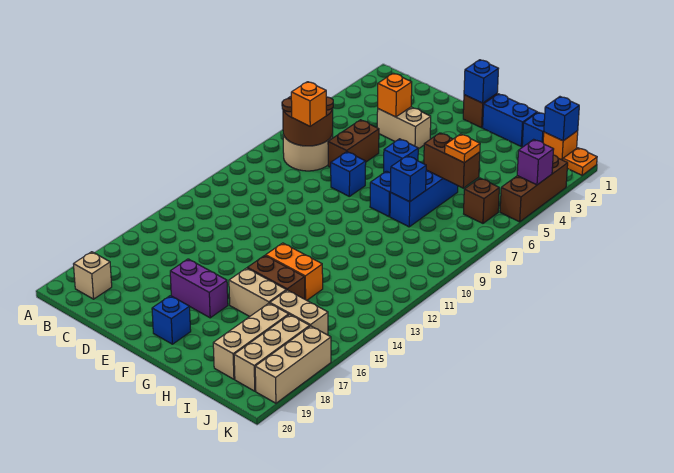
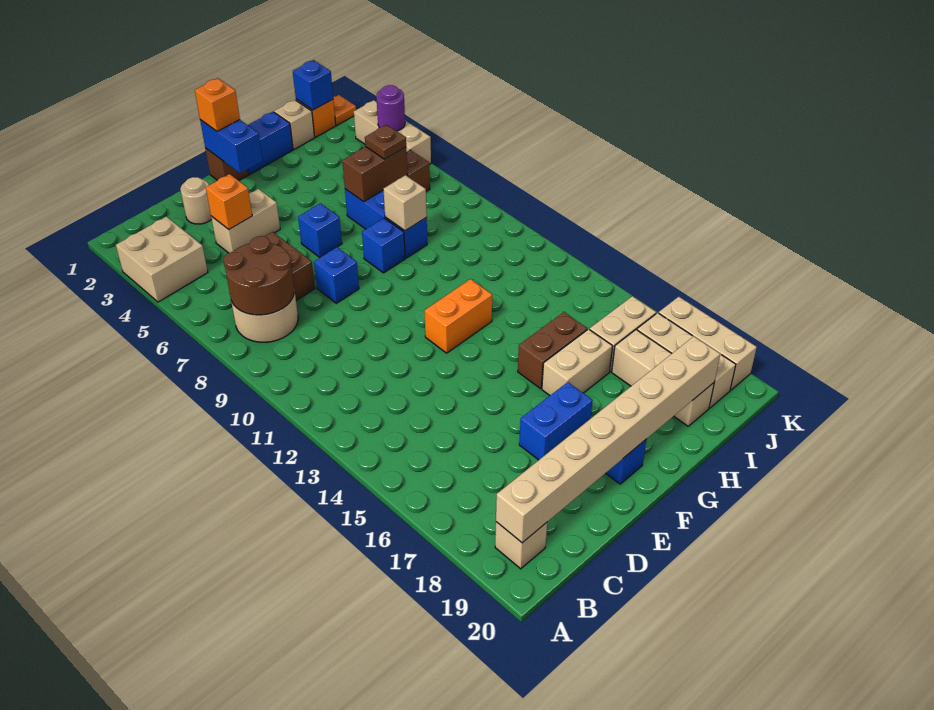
none -> tan brick A3:B4 level 1
none -> tan brick B19:I19 level 2
orange brick C8 level 3 -> orange brick F1 level 3
none -> tan round brick D2 level 1
purple brick E17:F17 level 1 -> blue brick E17:F17 level 1
blue brick F1 level 2 -> blue brick F1:F2 level 2
orange brick G14:H14 level 1 -> orange brick F12:G12 level 1
blue brick H8 level 2 -> tan brick H8 level 2
blue brick I1 level 1 -> tan brick I1 level 1
orange plate I6 level 3 -> brown plate I6 level 3
brown brick K3:K5 level 1 -> tan brick K3:K5 level 1
purple brick K4 level 2 -> purple round brick K4 level 2

